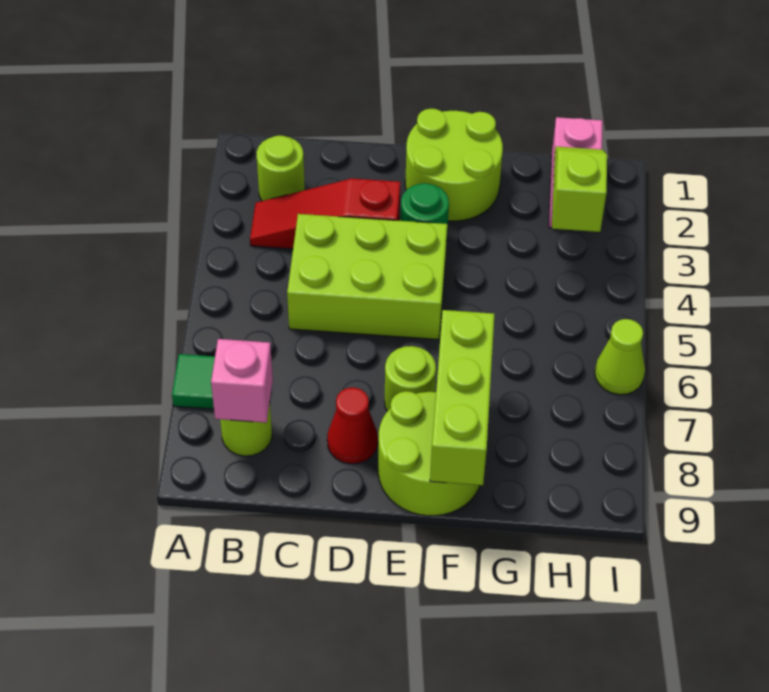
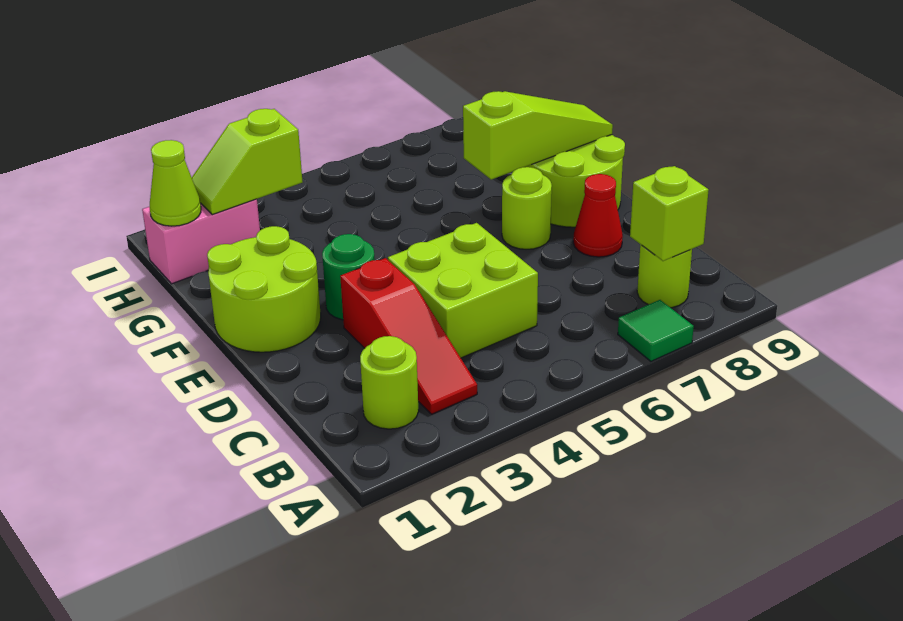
pink brick B8 level 2 -> lime brick B8 level 2
lime brick C4:E5 level 1 -> lime brick C4:D5 level 1
lime brick F7:F9 level 2 -> lime slope F7:F9 level 2 top 7
lime cone I6 level 1 -> lime cone H1 level 2

